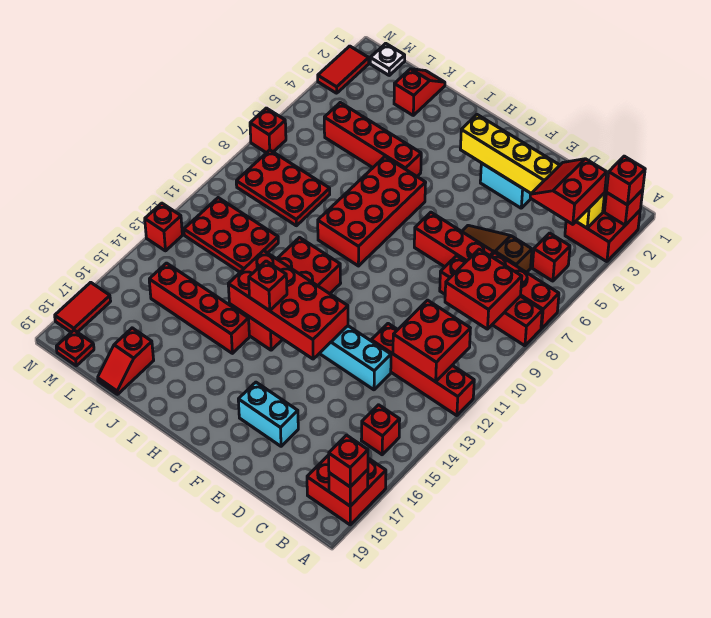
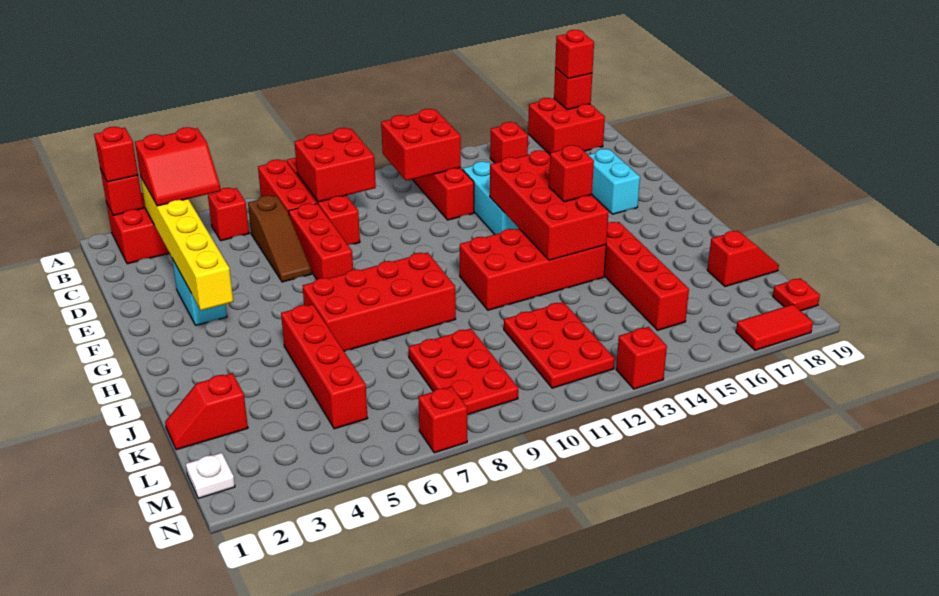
red tile N2:N3 level 1 -> none

